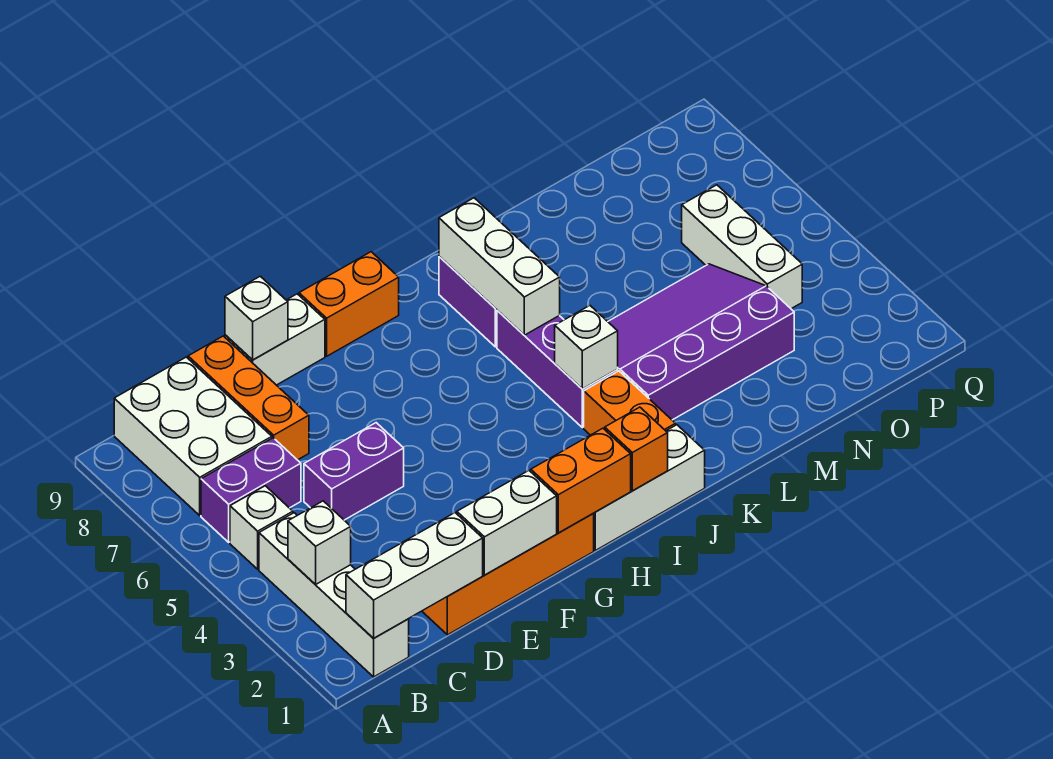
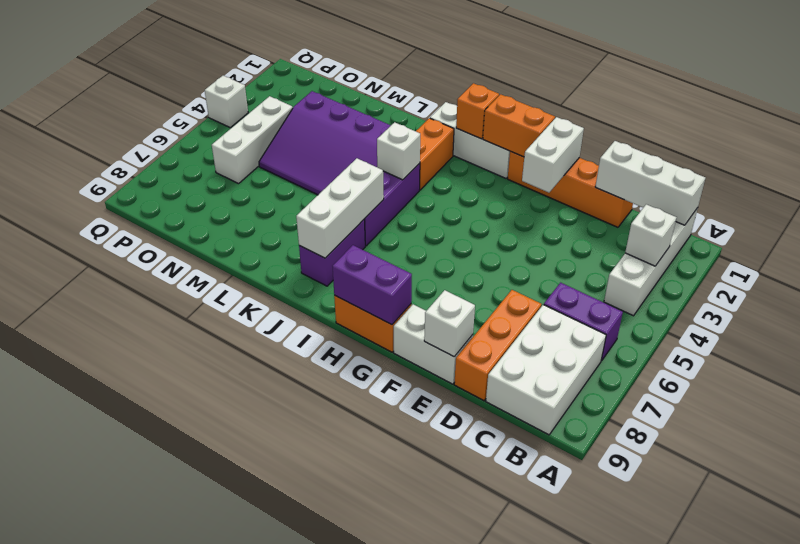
white brick B5 level 1 -> white brick Q4 level 1
purple brick D5:E5 level 1 -> purple brick G9:H9 level 2
white brick E1:F1 level 2 -> white brick F1:F2 level 2

